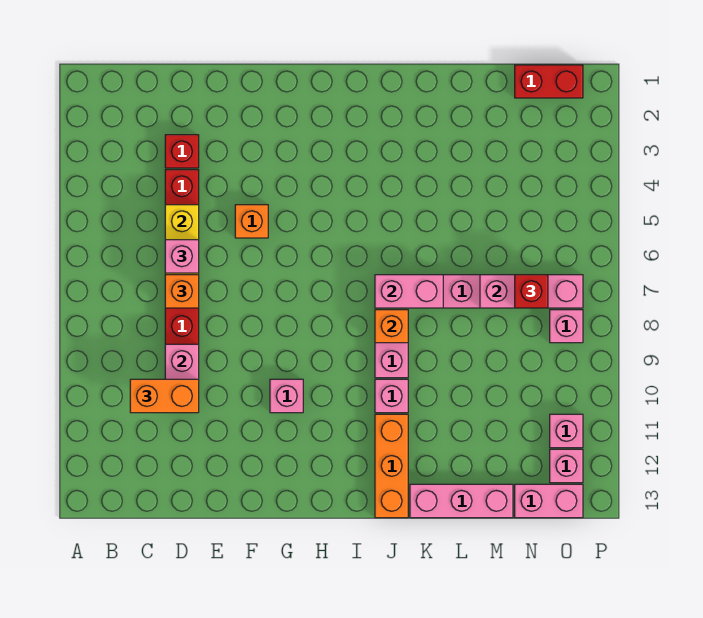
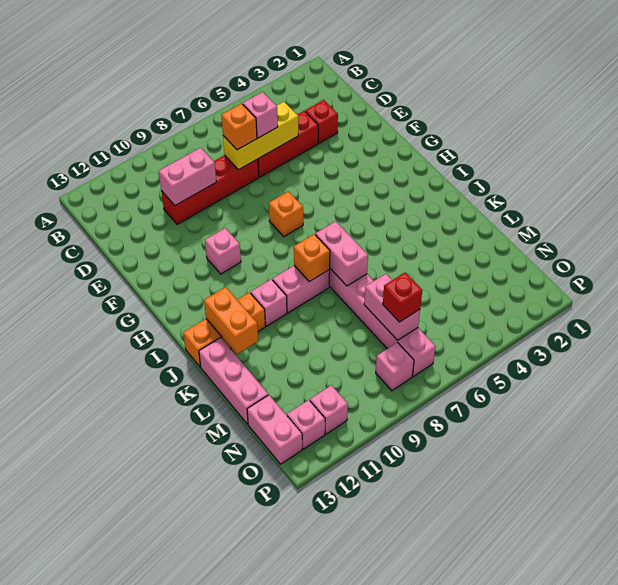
orange brick C10:D10 level 3 -> orange brick J12:K12 level 2
orange brick F5 level 1 -> orange brick G7 level 1
red brick N1:O1 level 1 -> none

